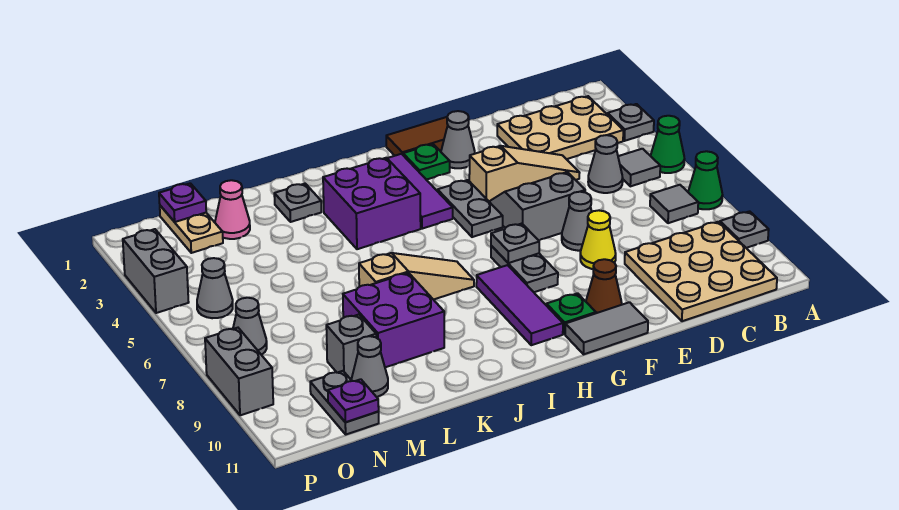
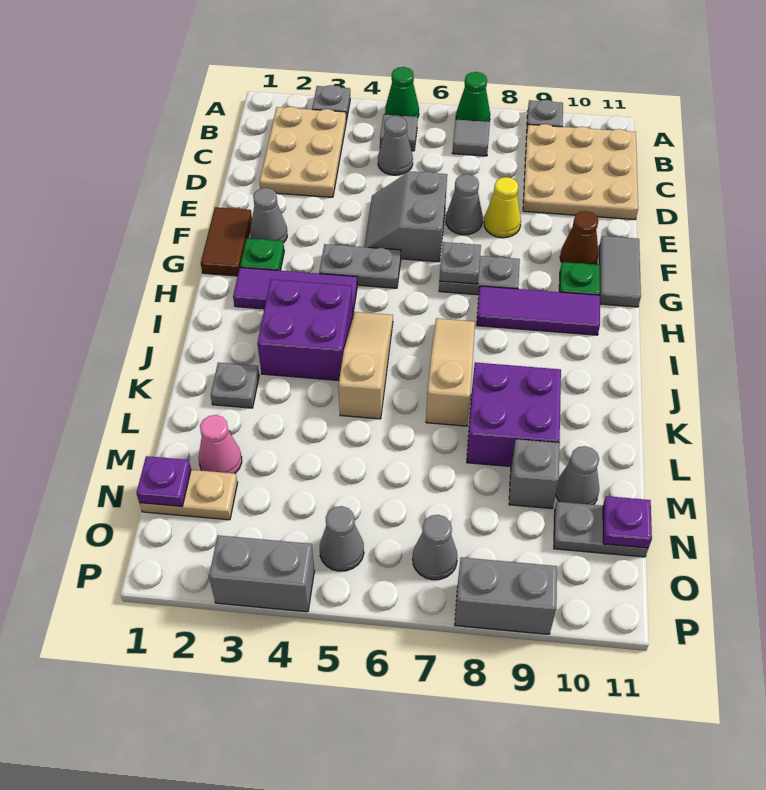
tan slope D4:F4 level 1 top F -> tan slope I5:K5 level 1 top K

